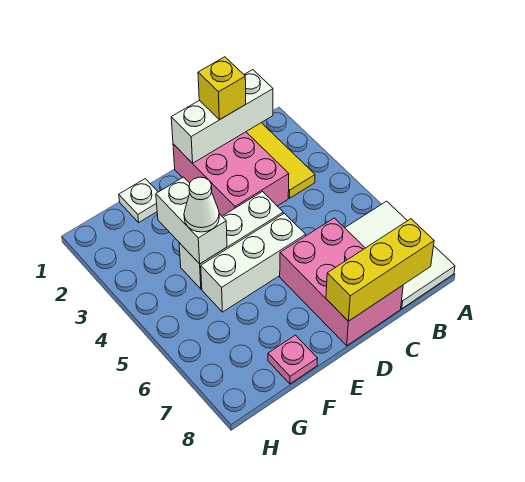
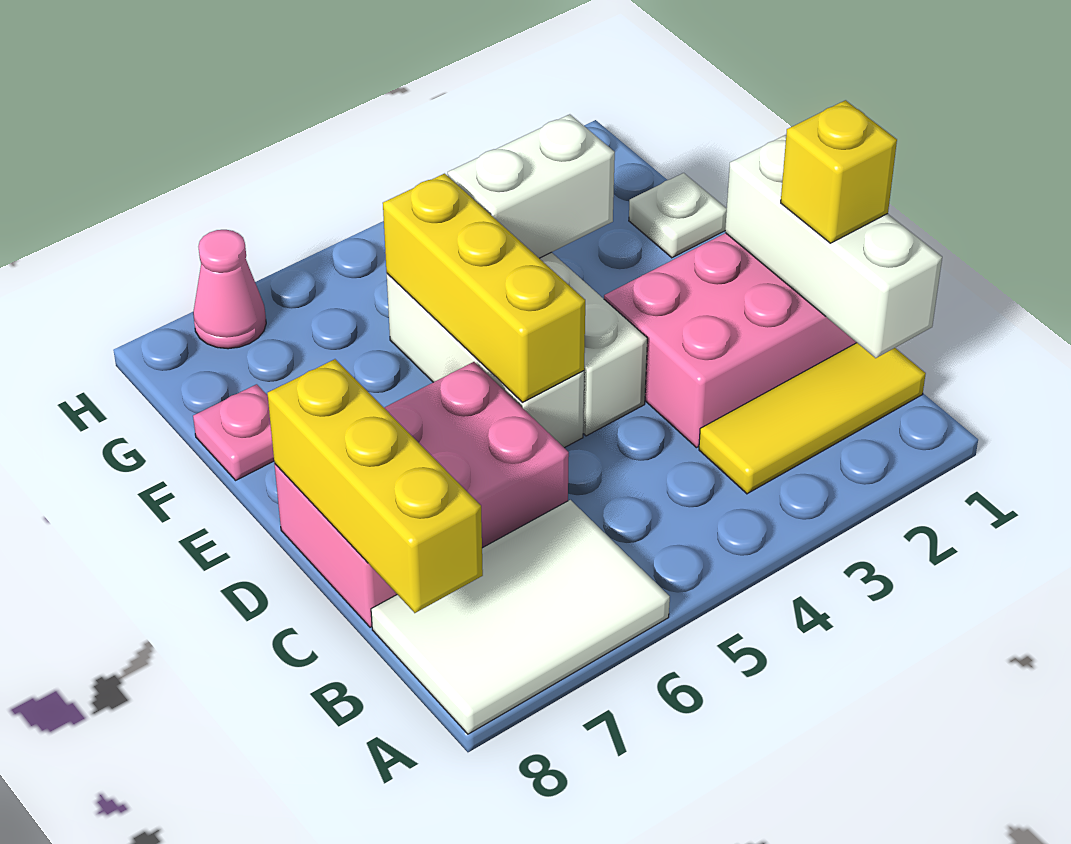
none -> yellow brick D5:F5 level 2
white cone F4 level 3 -> none
none -> pink cone H7 level 1

